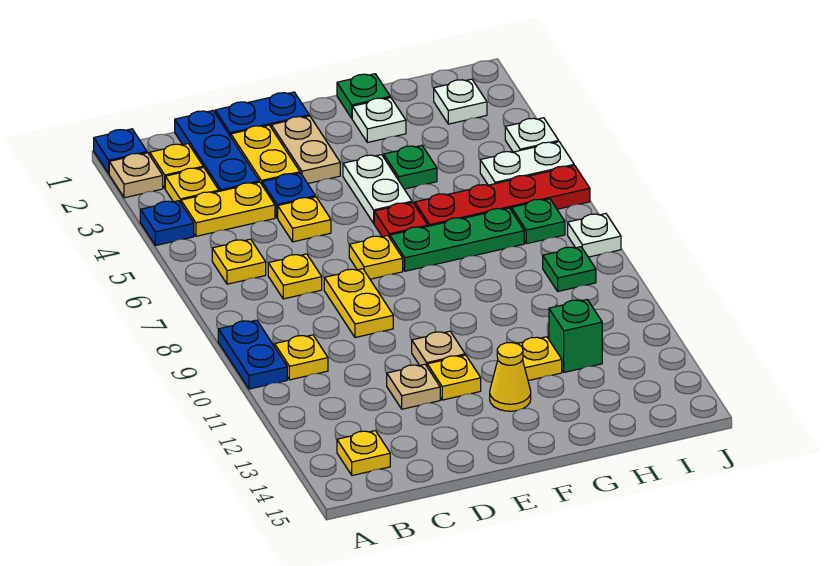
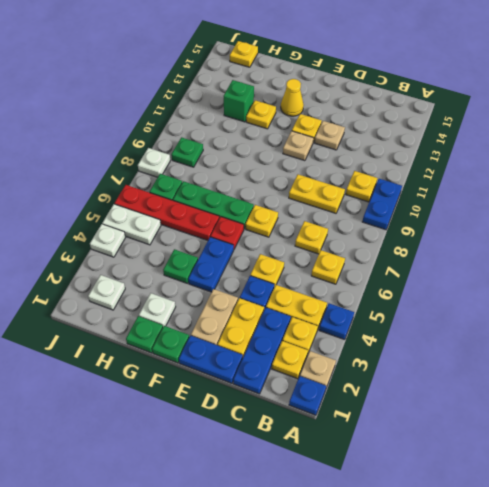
yellow plate B14 level 1 -> yellow plate I15 level 1
yellow plate D8:D9 level 1 -> yellow plate C9:D9 level 1
none -> green plate F1 level 1
white plate F4:F5 level 1 -> blue plate F4:F5 level 1

